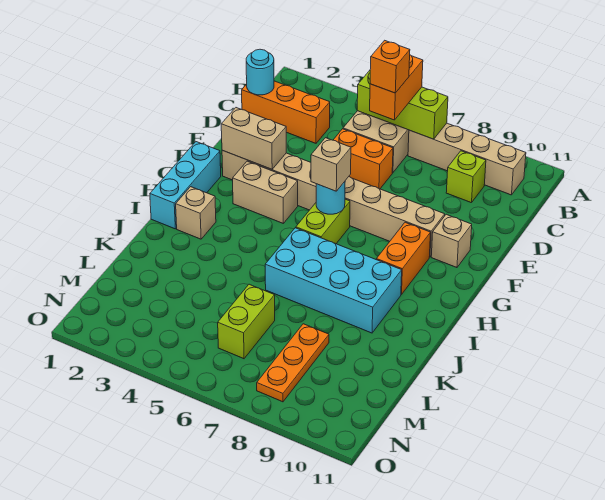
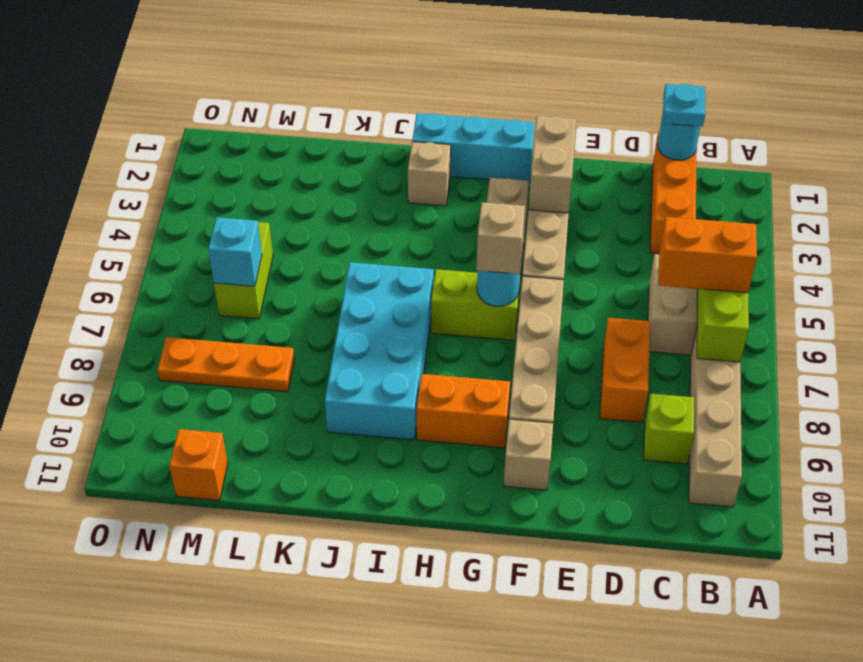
none -> cyan plate C1 level 3
orange brick C6 level 4 -> orange brick M11 level 1
orange brick D5:D6 level 1 -> orange brick D7:D8 level 1
lime brick L6:M6 level 1 -> lime brick M5:M6 level 1
none -> cyan brick M6 level 2

